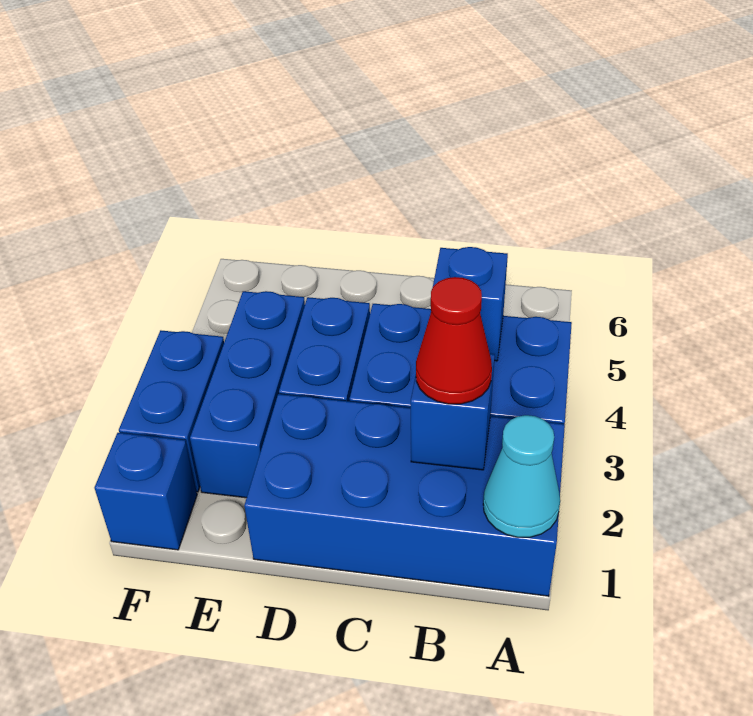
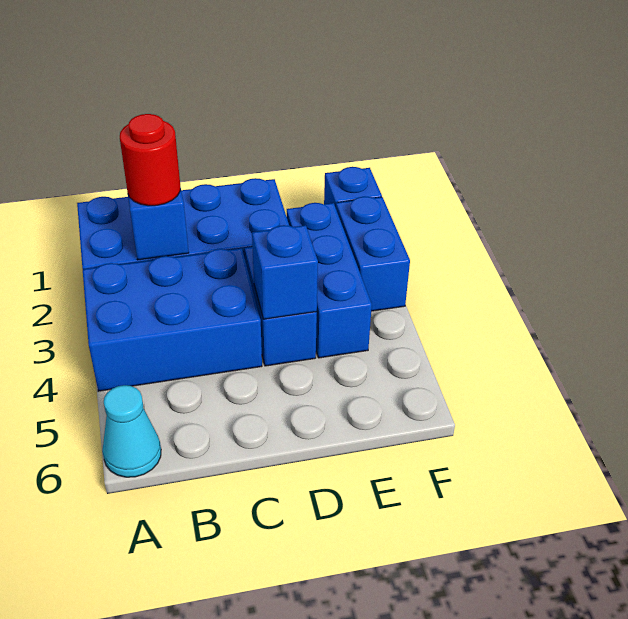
cyan cone A1 level 2 -> cyan cone A6 level 1
red cone B2 level 3 -> red round brick B2 level 3
blue brick B4 level 2 -> blue brick D4 level 2

